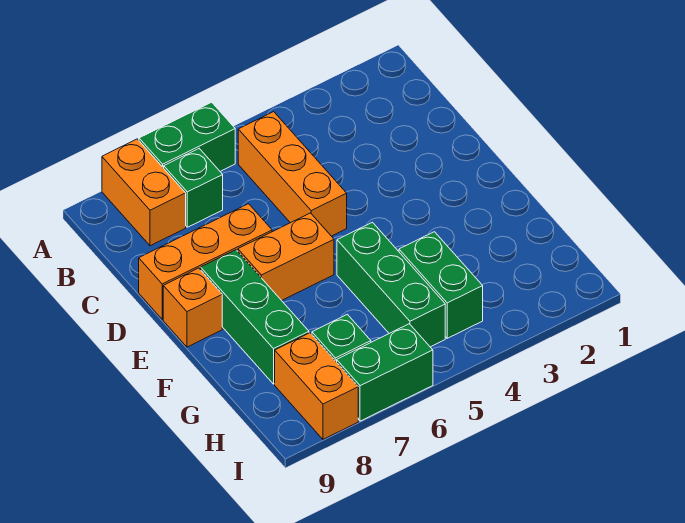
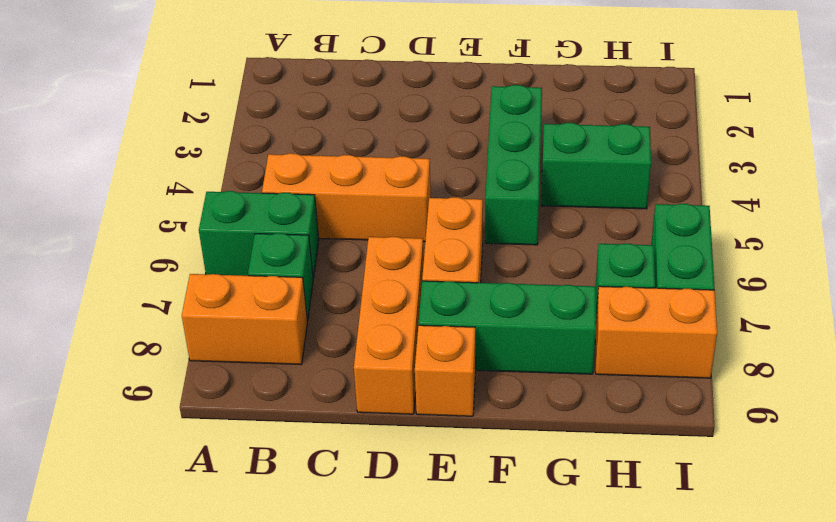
green brick A6:A7 level 1 -> green brick A6:B6 level 1
green brick F5:H5 level 1 -> green brick F3:F5 level 1

